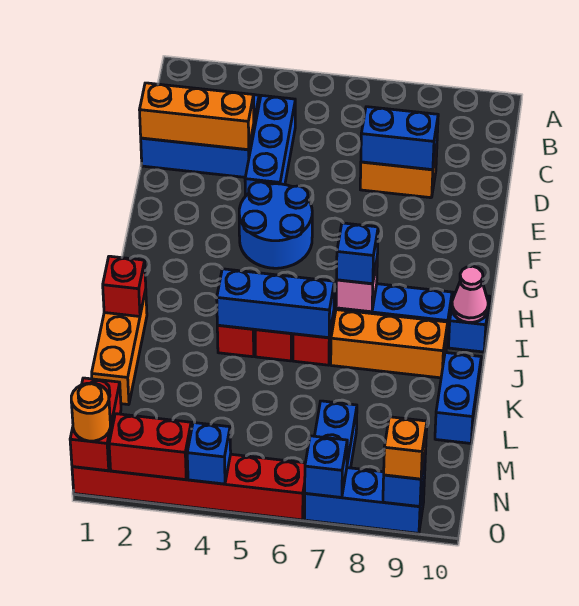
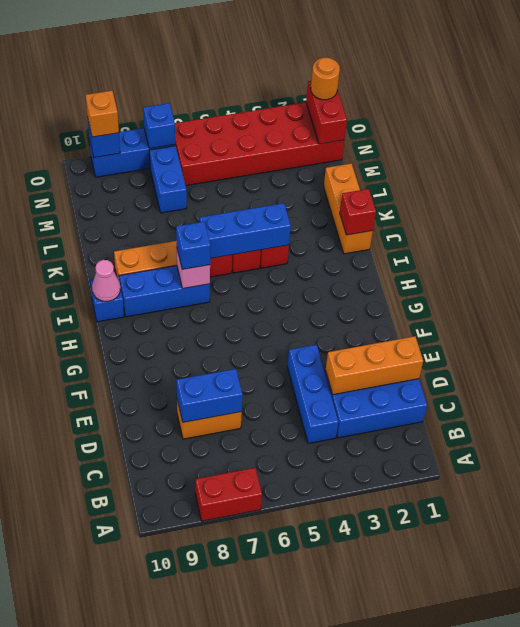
blue round brick F4:G5 level 1 -> none
blue brick K10:L10 level 1 -> none
red brick O1:O6 level 1 -> red brick N1:O6 level 1
red brick O2:O3 level 2 -> red brick A7:A8 level 1
blue brick O4 level 2 -> none

